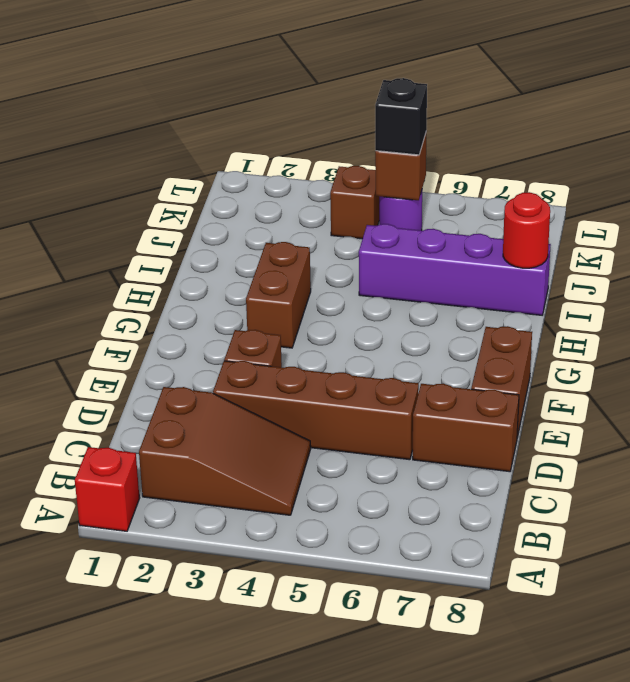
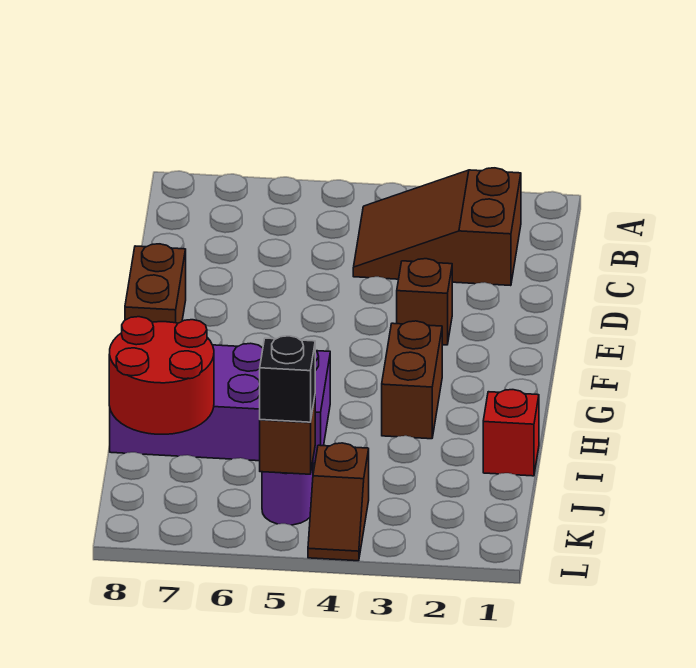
red brick A1 level 1 -> red brick I1 level 1
brown brick D3:D6 level 1 -> none
brown brick D7:D8 level 1 -> none
purple brick I5:I8 level 1 -> purple brick H5:I8 level 1
red round brick I8 level 2 -> red round brick I7:J8 level 2

